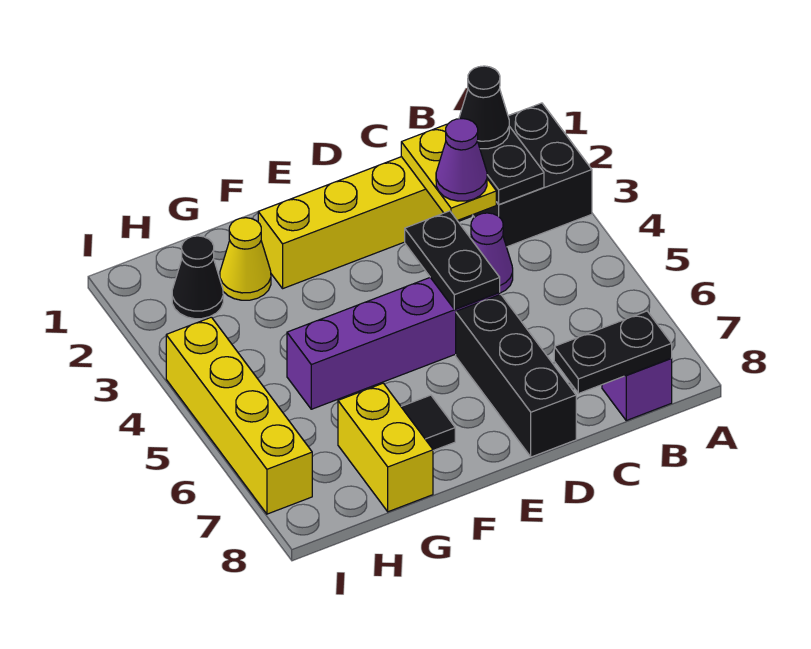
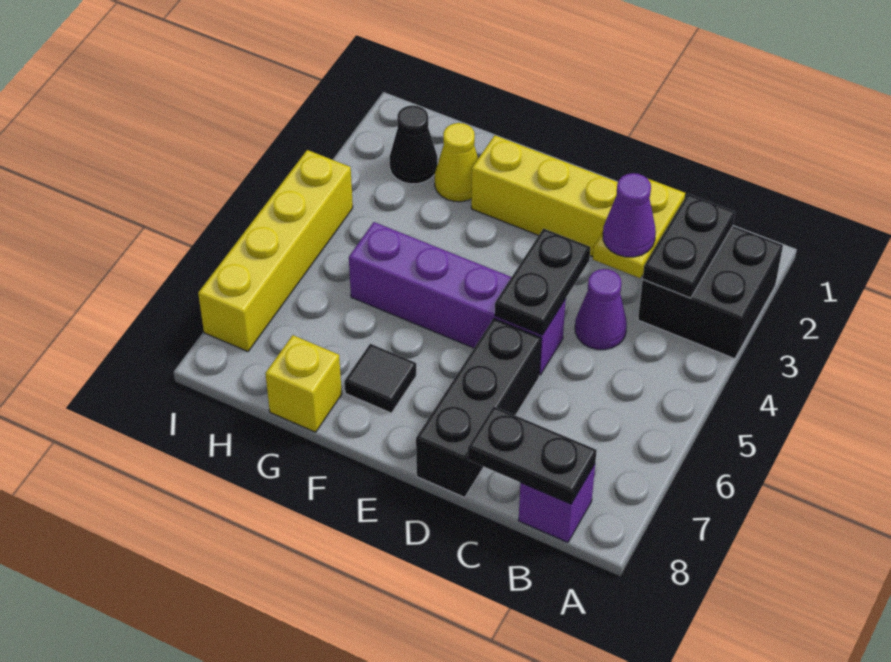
black cone B2 level 3 -> none
yellow brick G7:G8 level 1 -> yellow brick G8 level 1

